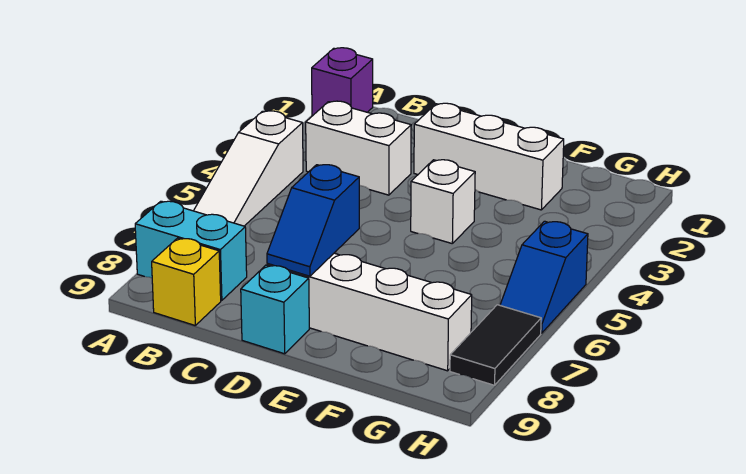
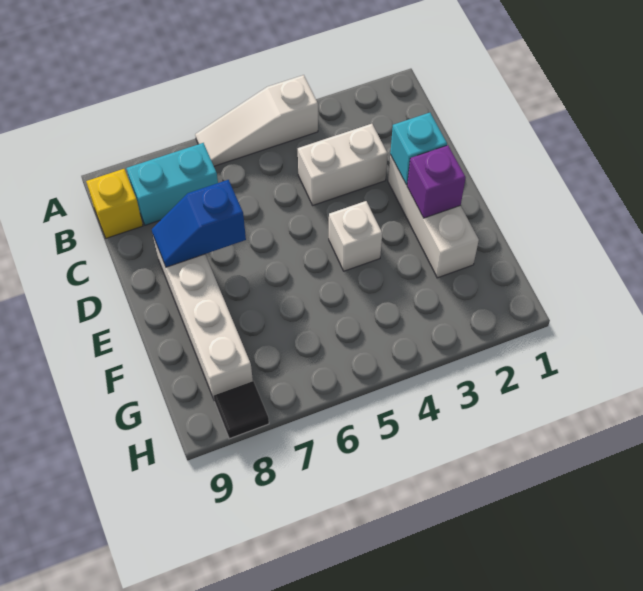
purple brick A1 level 1 -> purple brick E2 level 2
cyan brick A8:B8 level 1 -> cyan brick B7:B8 level 1
white brick B3:C3 level 1 -> white brick C3:C4 level 1
cyan brick D9 level 1 -> cyan brick D2 level 2
blue slope H5:H6 level 1 top 5 -> none
black tile H7:H8 level 1 -> black tile H8 level 1

